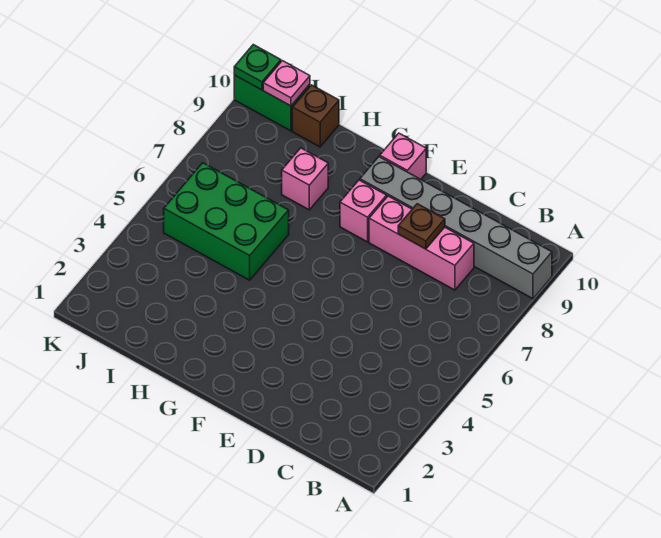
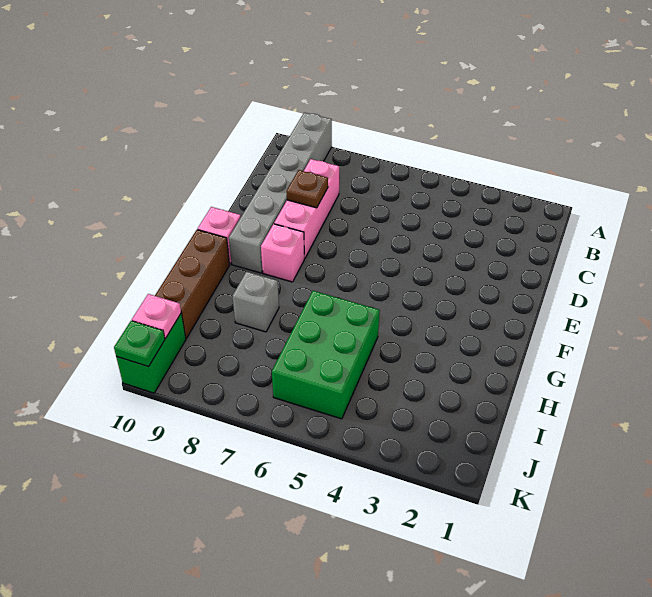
pink brick H8 level 1 -> grey brick H8 level 1
brown brick I10 level 1 -> brown brick G10:I10 level 1

